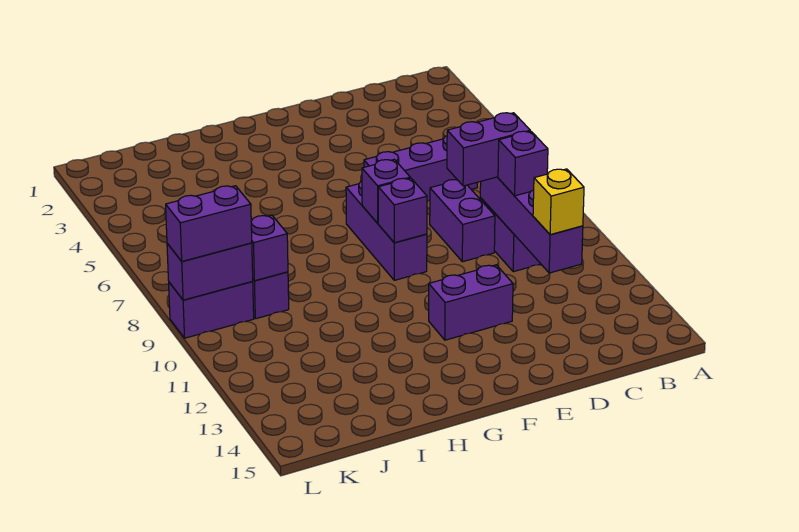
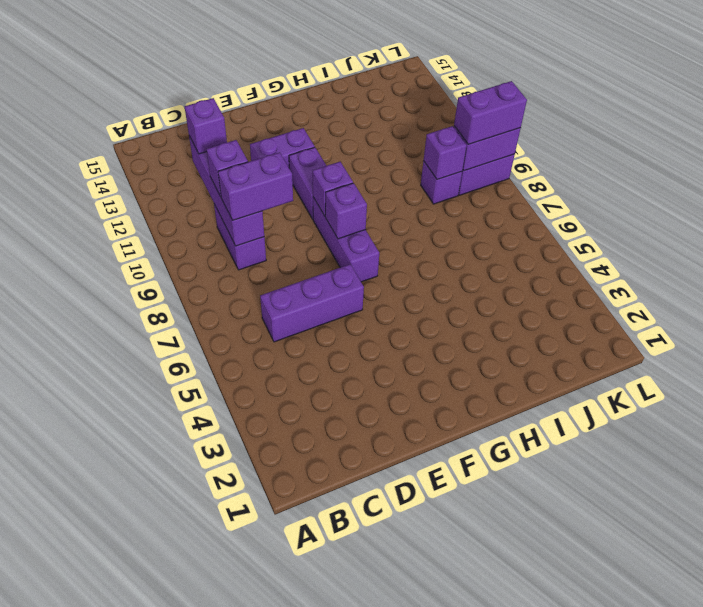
yellow brick C12 level 3 -> purple brick C12 level 3
purple brick D8:D9 level 1 -> purple brick F10:F11 level 1

